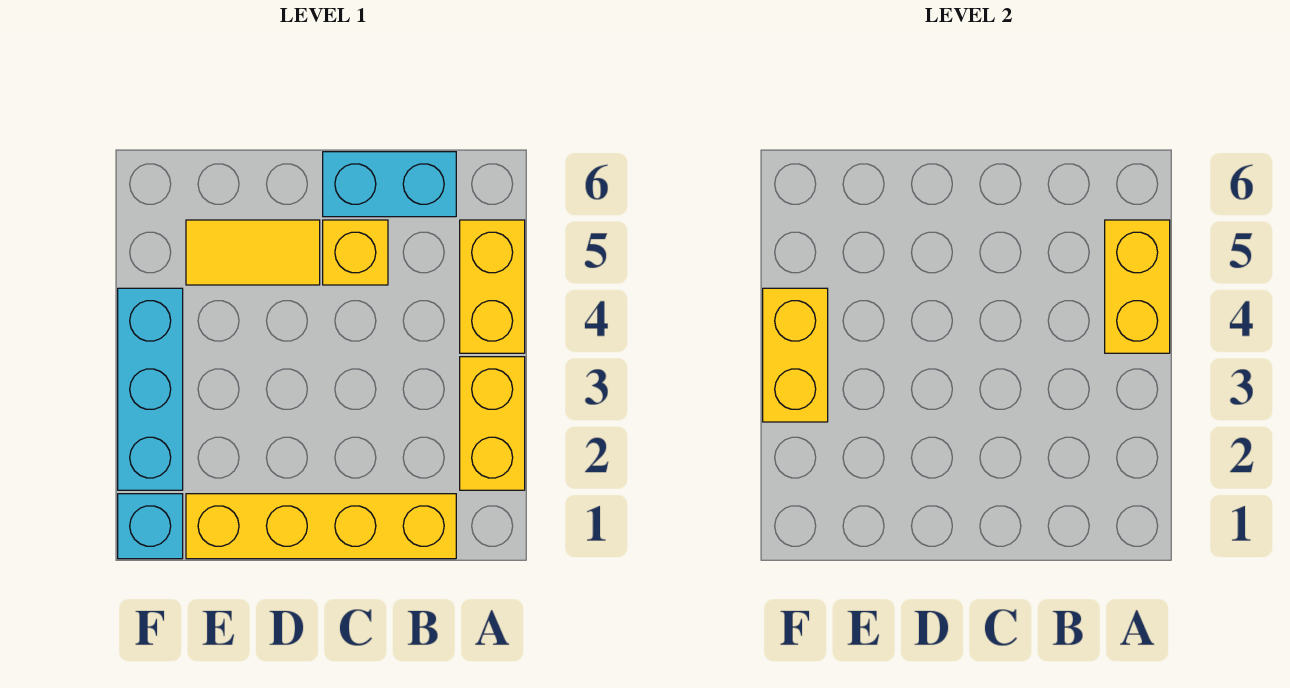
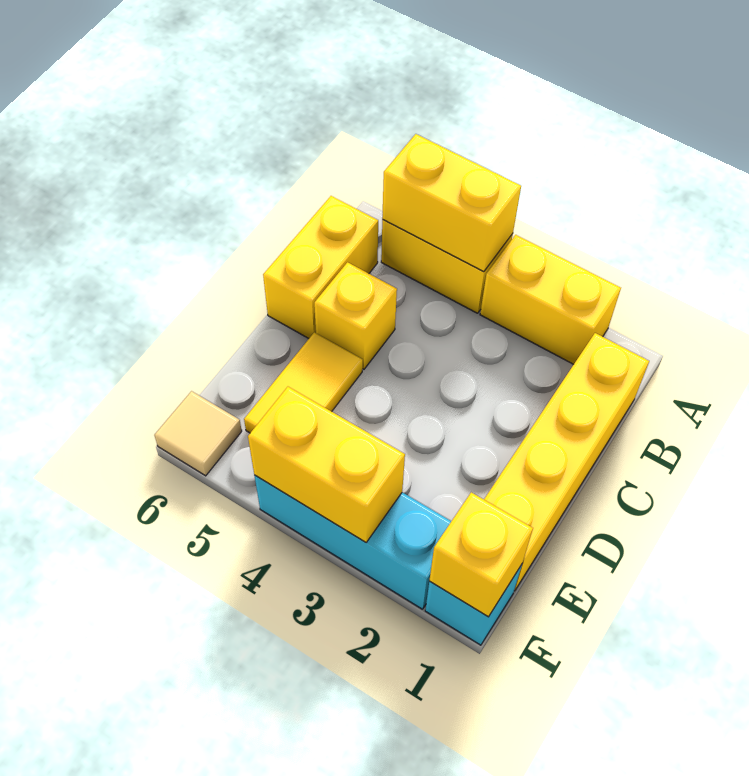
cyan brick B6:C6 level 1 -> yellow brick B6:C6 level 1
none -> yellow brick F1 level 2
none -> tan tile F6 level 1

